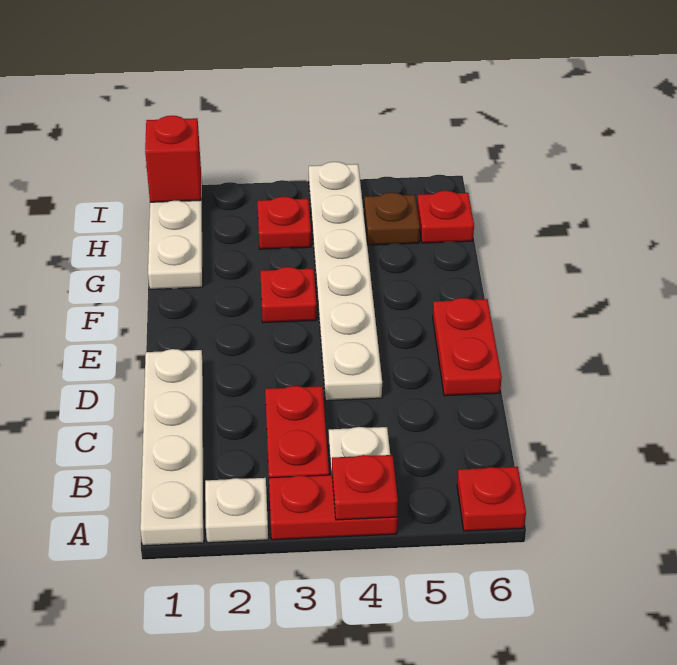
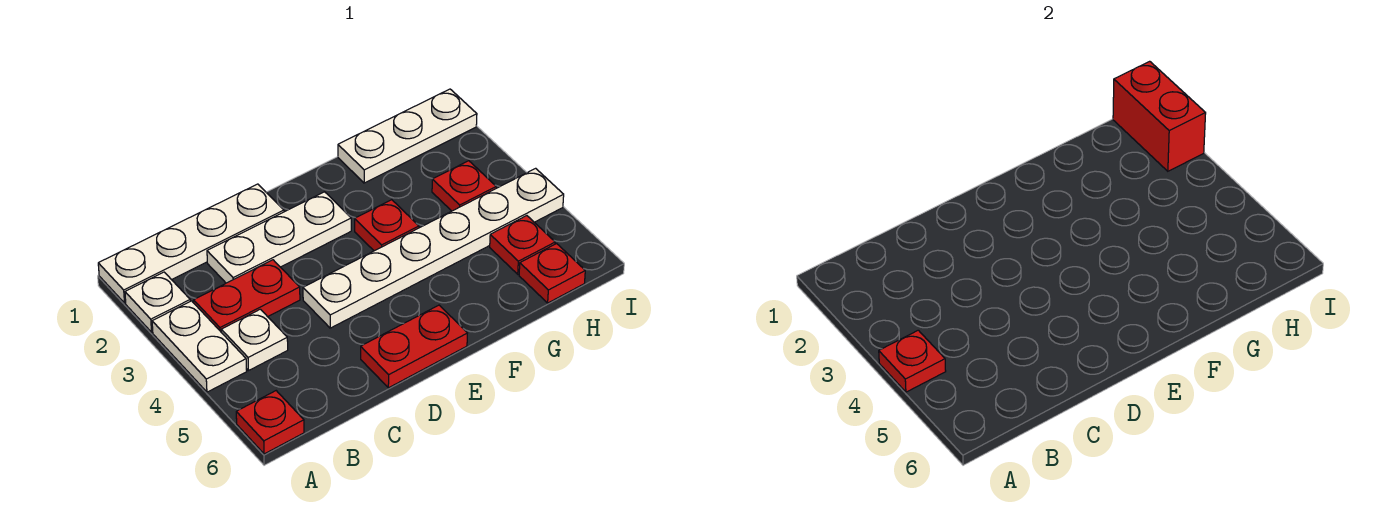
red plate A3:A4 level 1 -> white plate A3:A4 level 1
none -> white plate C2:E2 level 1
brown plate H5 level 1 -> red plate H5 level 1
red brick I1 level 2 -> red brick I1:I2 level 2

